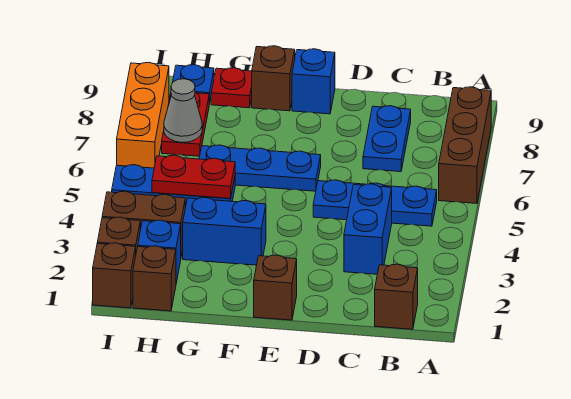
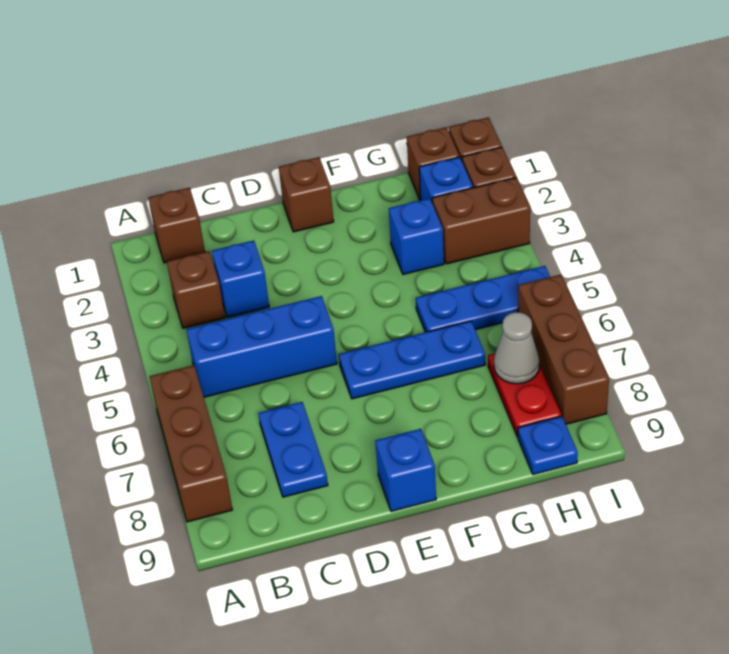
blue plate B5:D5 level 1 -> blue brick B5:D5 level 1
blue brick C3:C4 level 1 -> blue brick C3 level 1
blue brick F3:G3 level 1 -> blue brick G3 level 1
brown brick F9 level 1 -> brown brick B3 level 1
red plate G5:H5 level 2 -> none
red plate G9 level 1 -> none
orange brick I6:I8 level 1 -> brown brick I6:I8 level 1

